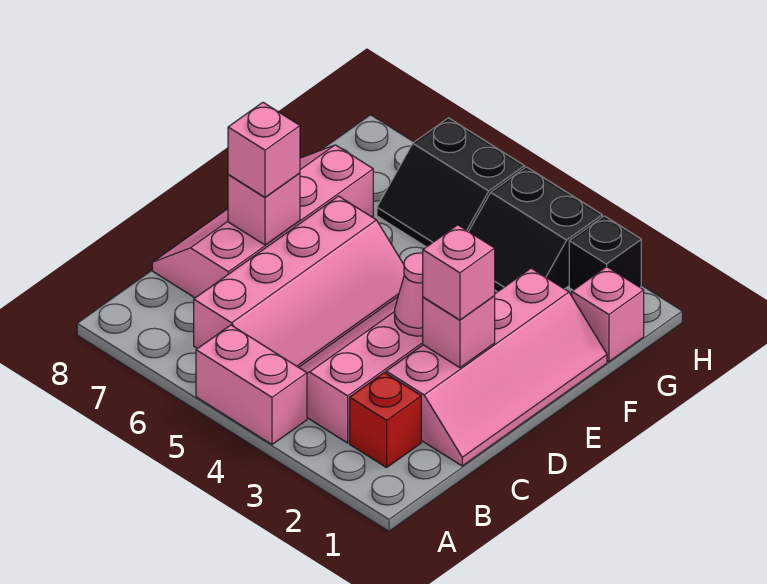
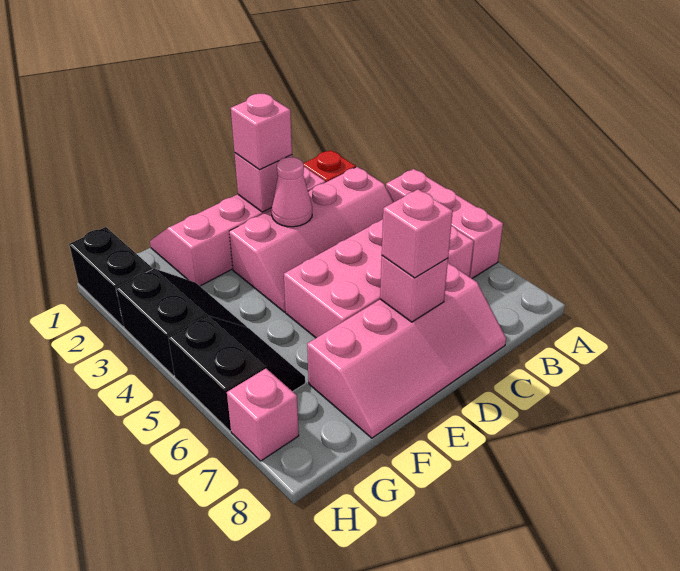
pink brick A4:A5 level 1 -> pink brick A4:A6 level 1
pink slope B5:E6 level 1 top 6 -> pink brick B5:E6 level 1
pink brick G1 level 1 -> pink brick H7 level 1
black brick H2 level 1 -> black brick H1:H2 level 1

